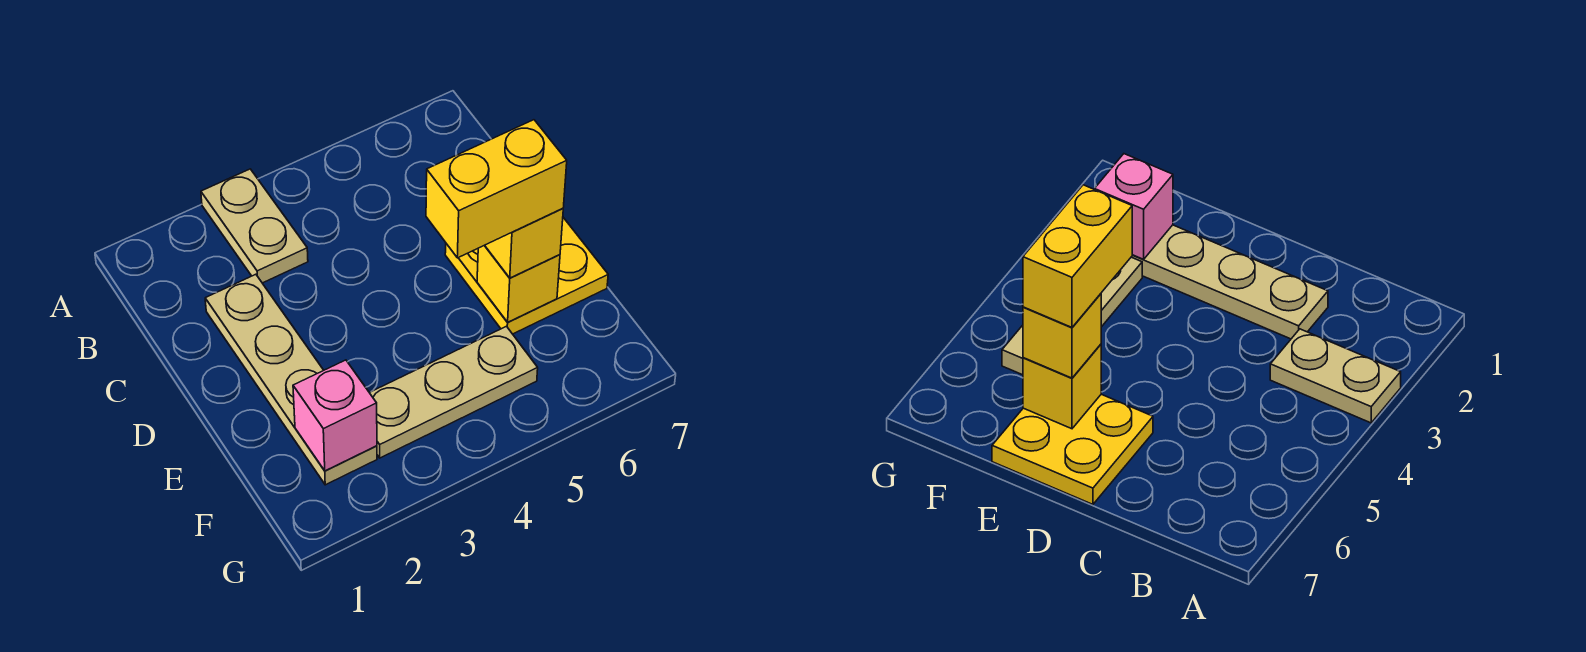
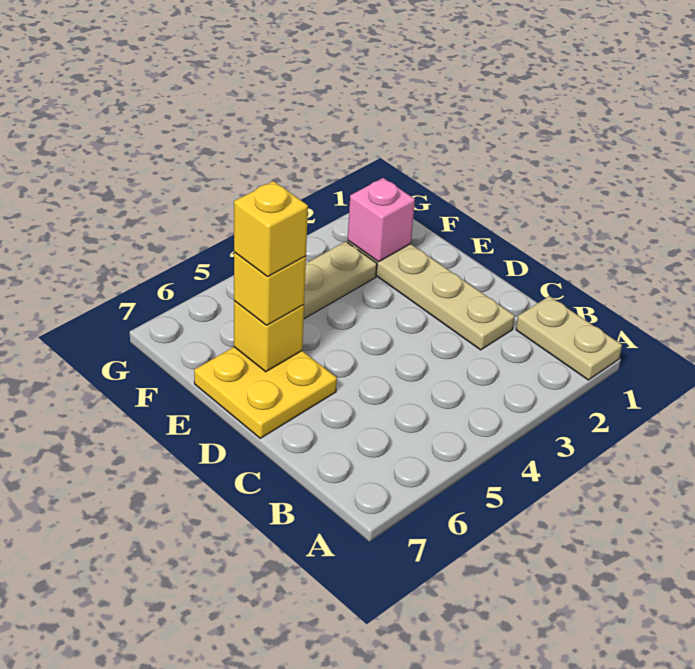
tan plate A3:B3 level 1 -> tan plate A1:B1 level 1
yellow brick E5:E6 level 4 -> yellow brick E6 level 4

